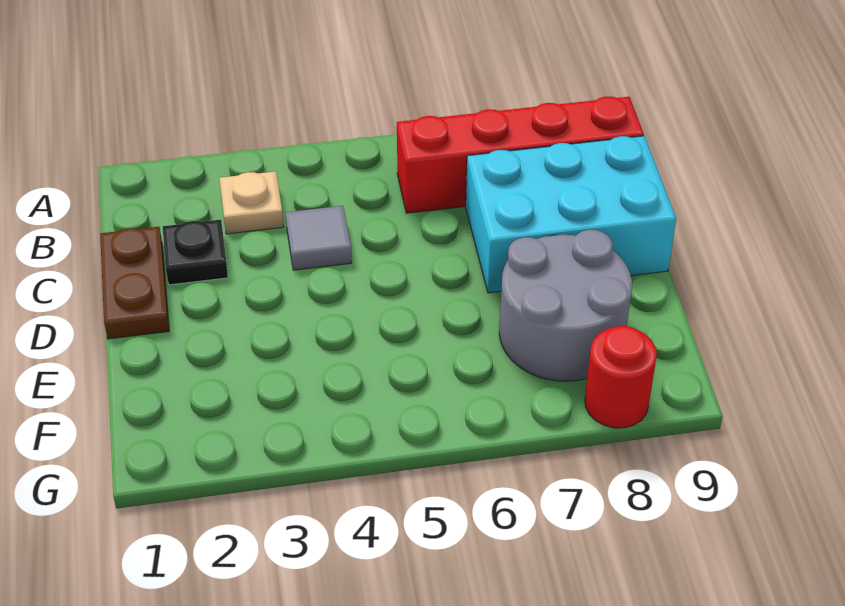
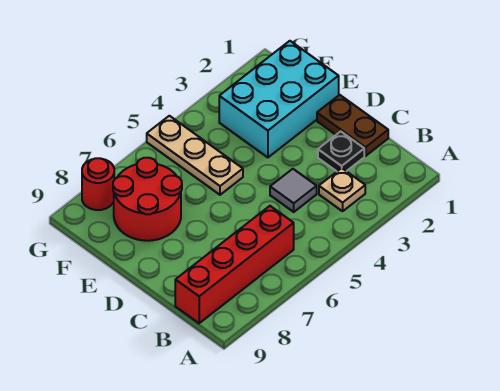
cyan brick C7:D9 level 1 -> cyan brick E1:F3 level 1
none -> tan plate E5:G5 level 1
grey round brick E7:F8 level 1 -> red round brick E7:F8 level 1

